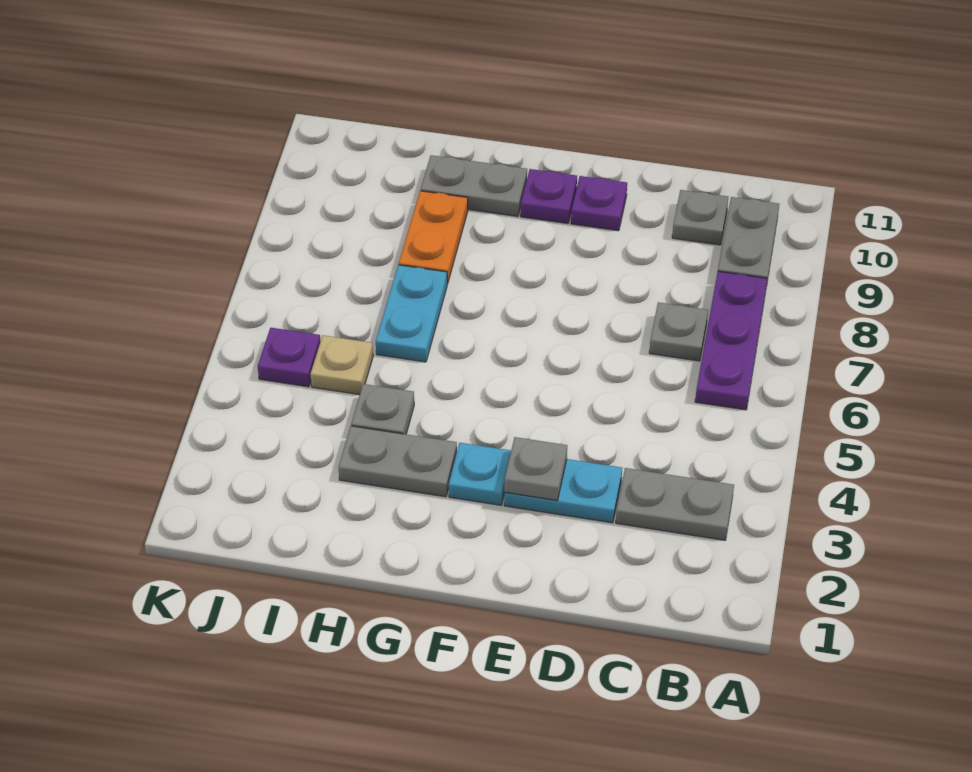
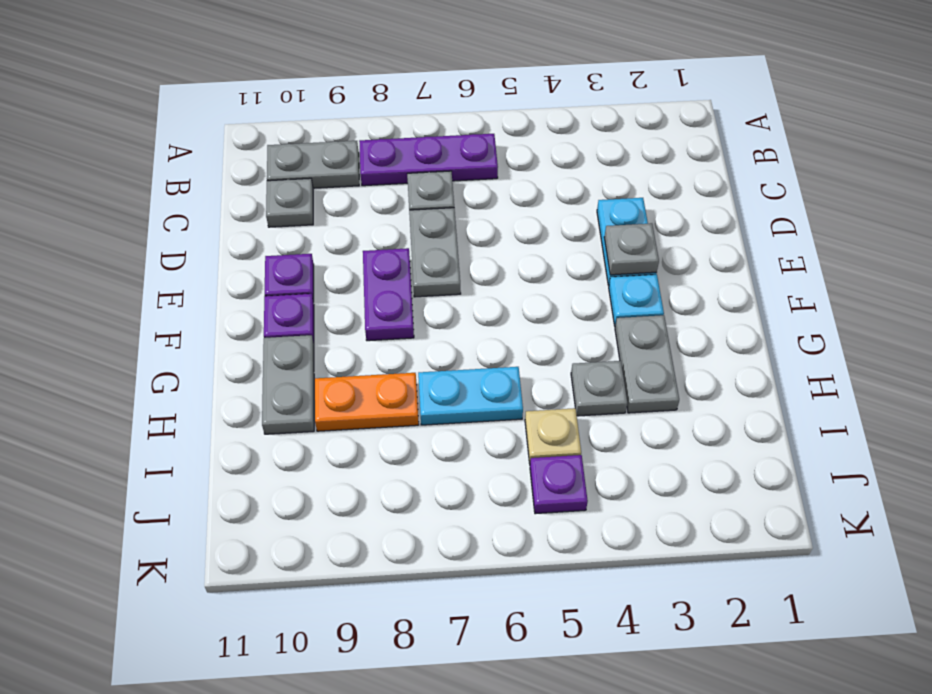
grey plate B3:C3 level 1 -> grey plate D7:E7 level 1
none -> purple plate E8:F8 level 1

